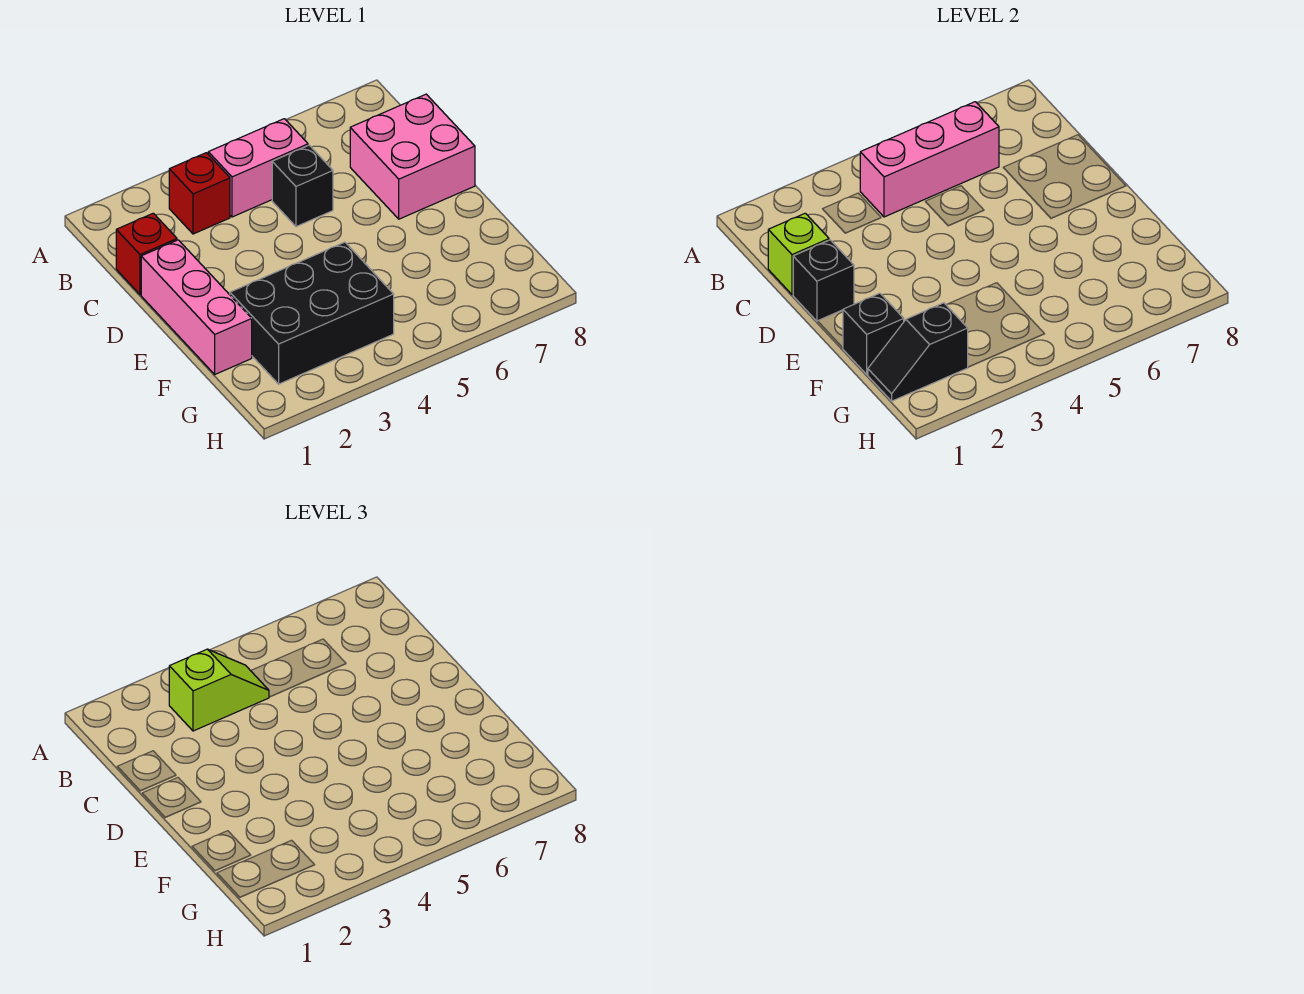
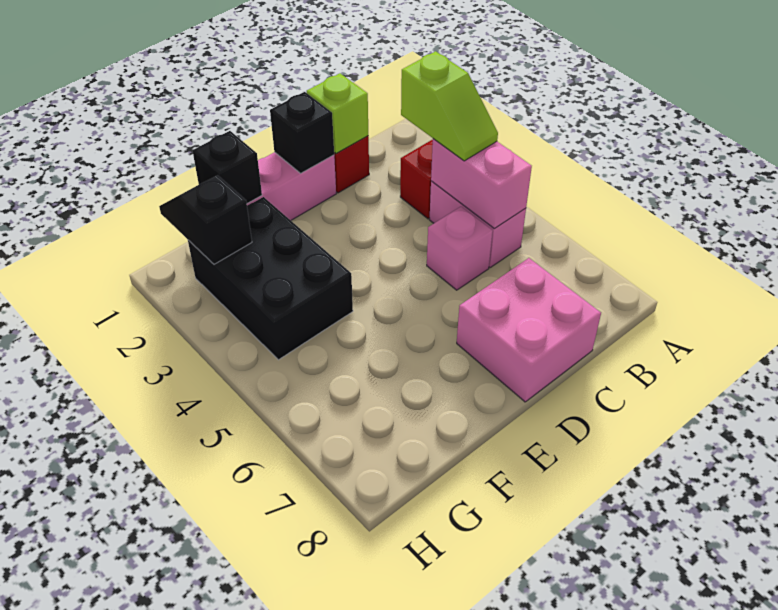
pink brick B4:B6 level 2 -> pink brick B4:B5 level 2
black brick C5 level 1 -> pink brick C5 level 1

